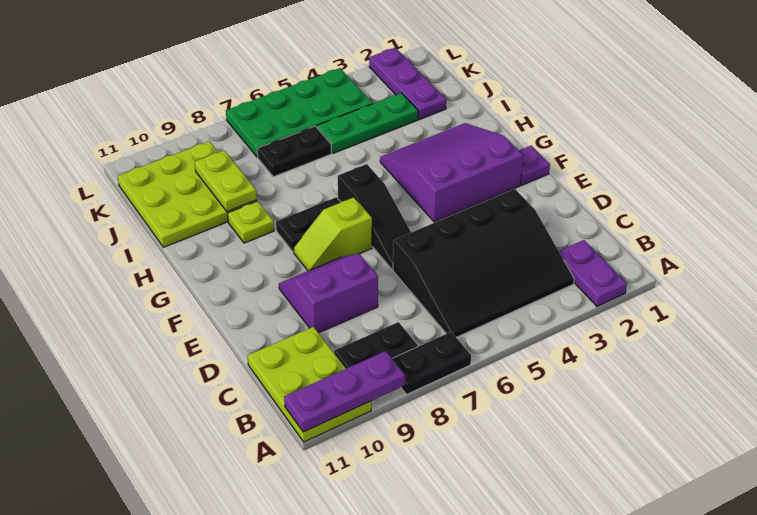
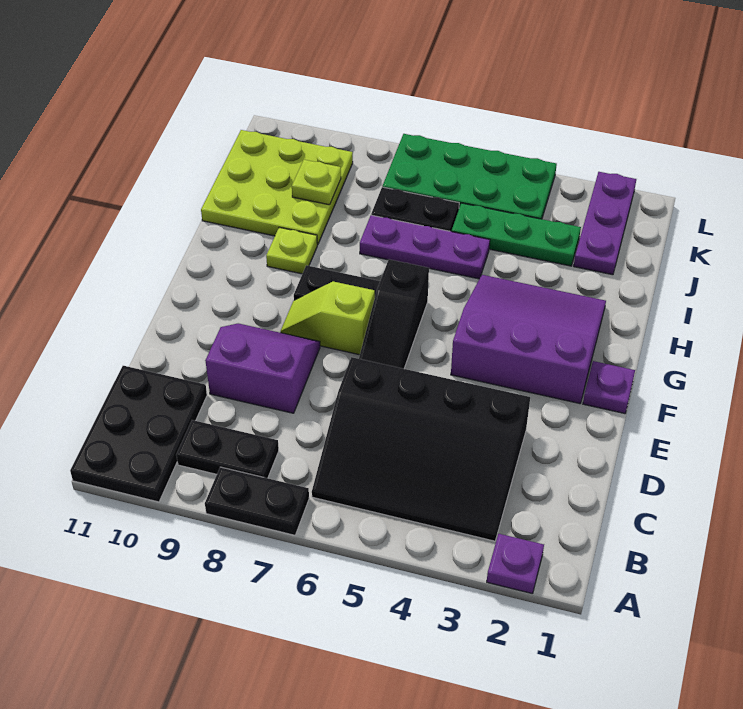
purple plate A2:B2 level 1 -> purple plate A2 level 1
purple plate A9:A11 level 2 -> purple plate I5:I7 level 1
lime plate A10:C11 level 1 -> black plate A10:C11 level 1
lime plate I9:J9 level 2 -> lime plate J9 level 2

